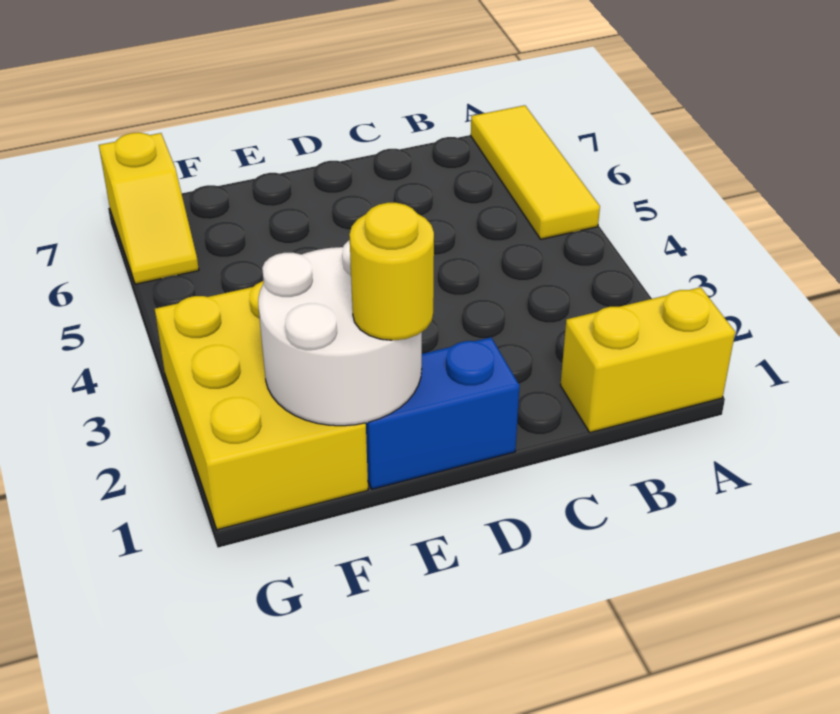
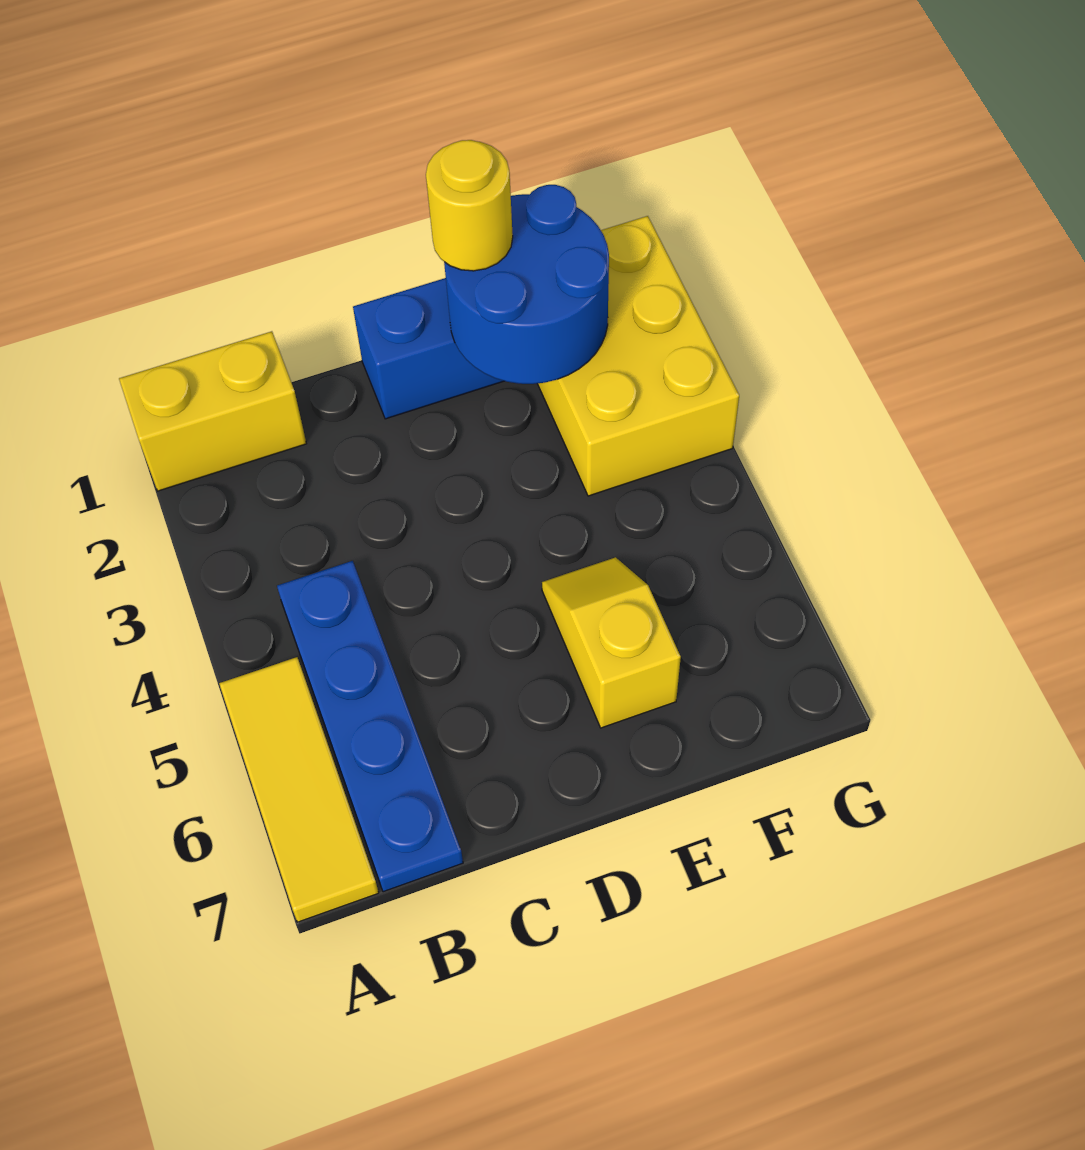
none -> blue plate B4:B7 level 1
white round brick E1:F2 level 2 -> blue round brick E1:F2 level 2
yellow slope G6:G7 level 1 top 7 -> yellow slope E5:E6 level 1 top 6

